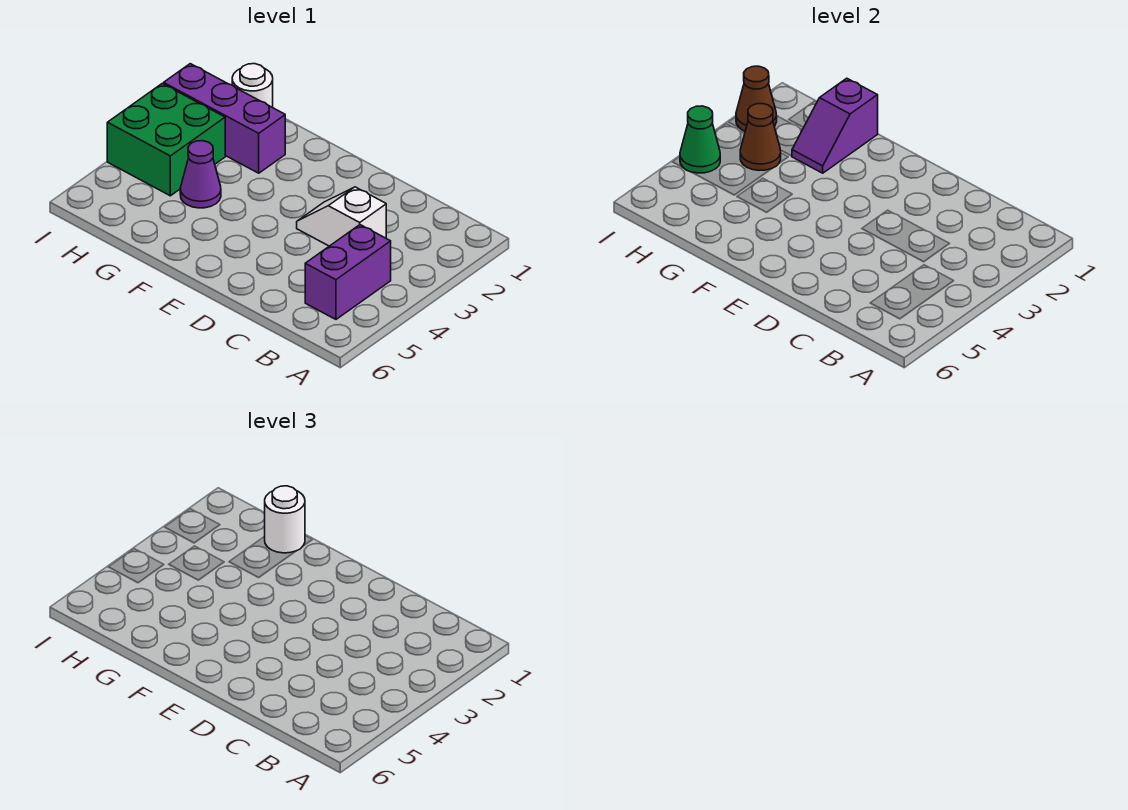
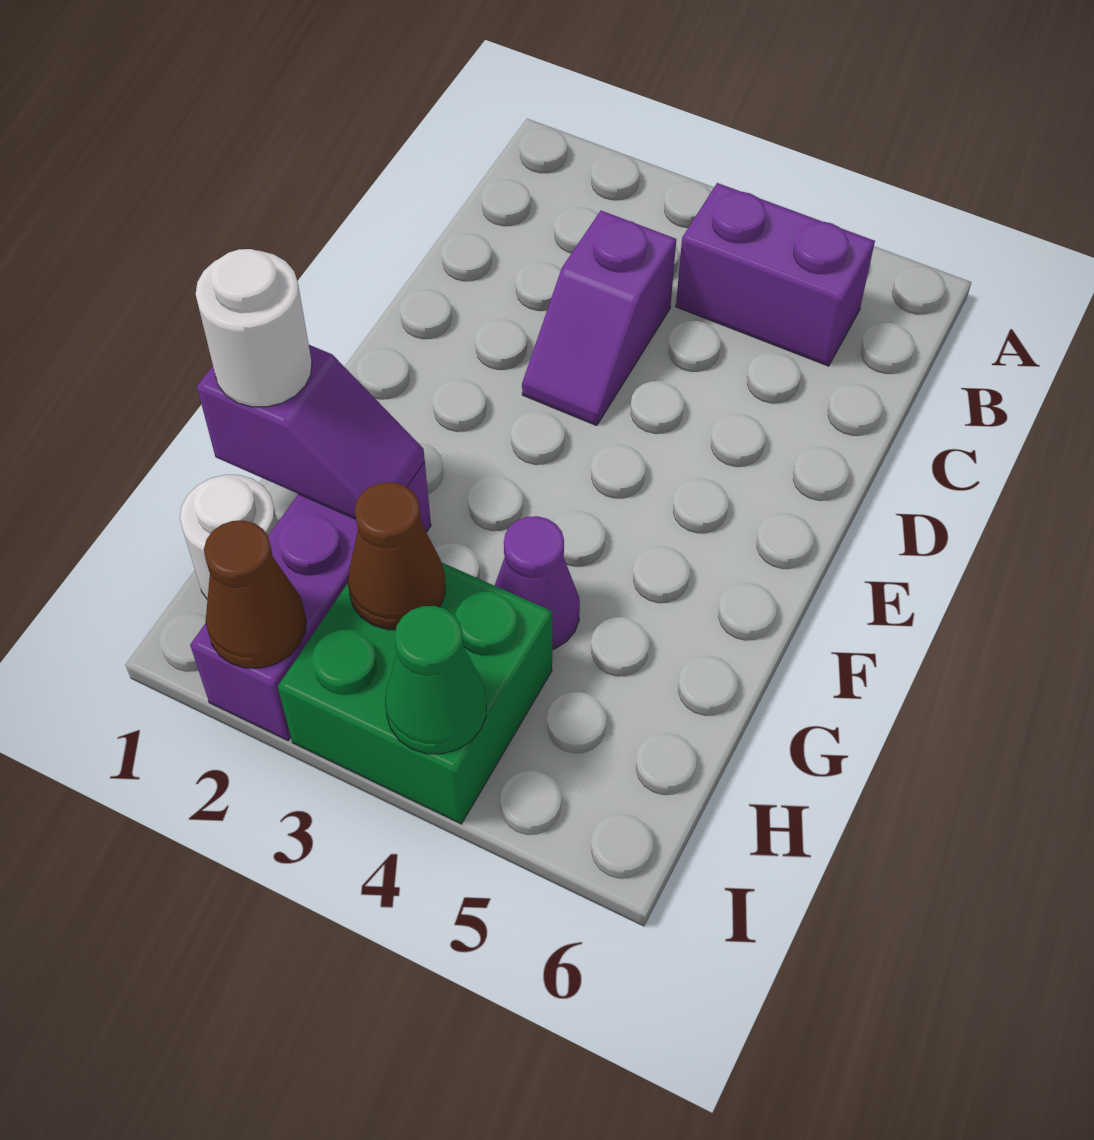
white slope C3:D3 level 1 top C -> purple slope C3:D3 level 1 top C

